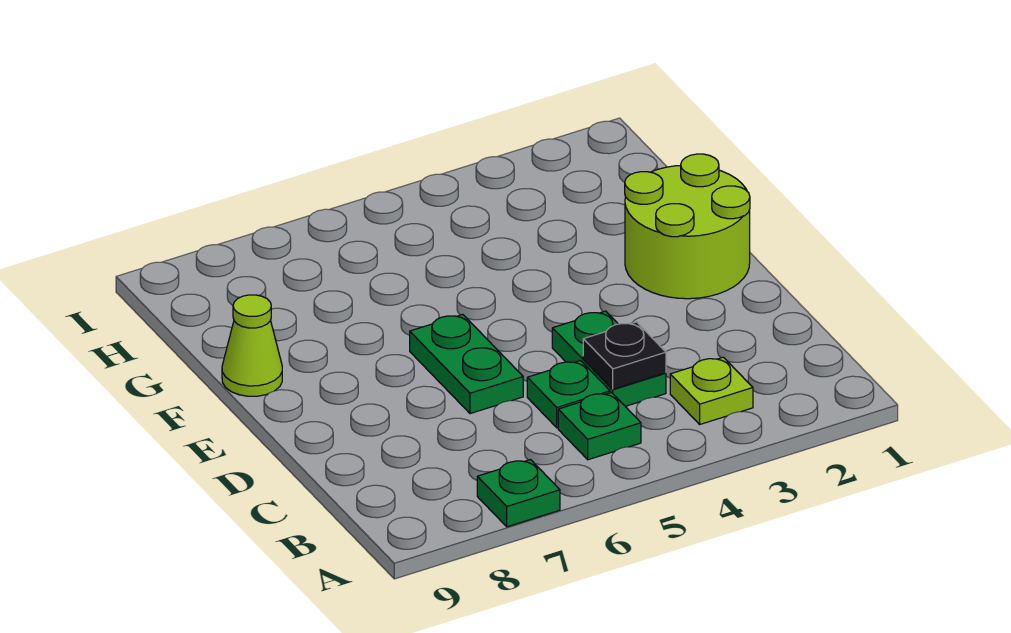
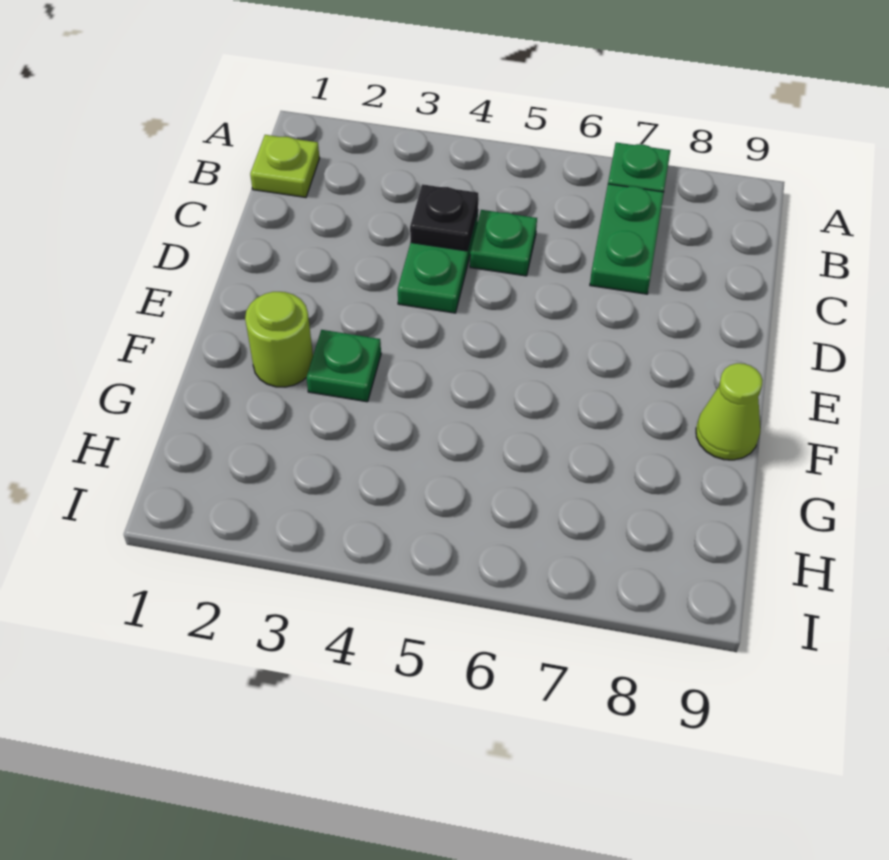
lime plate B3 level 1 -> lime plate B1 level 1
green plate B5 level 1 -> green plate F3 level 1
green plate D6:E6 level 1 -> green plate B7:C7 level 1
lime round brick E1:F2 level 1 -> lime round brick F2 level 1

